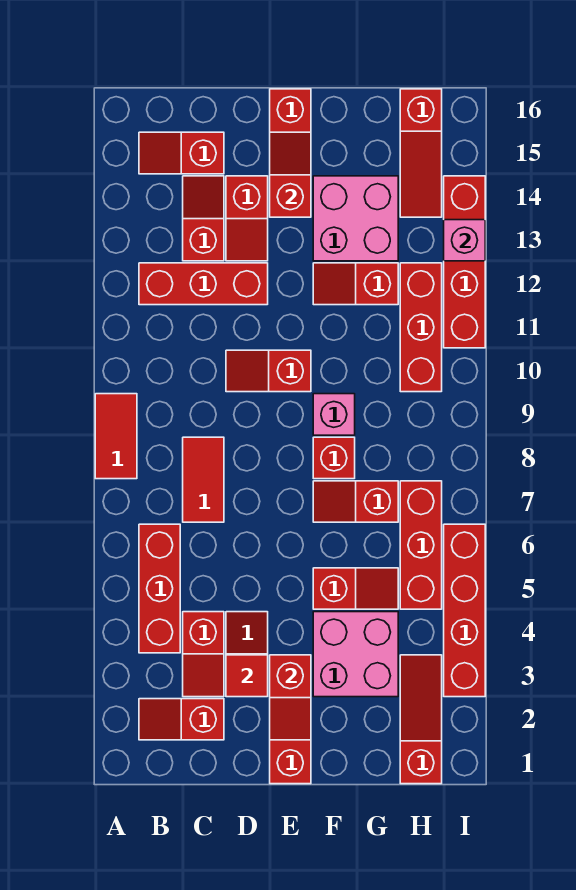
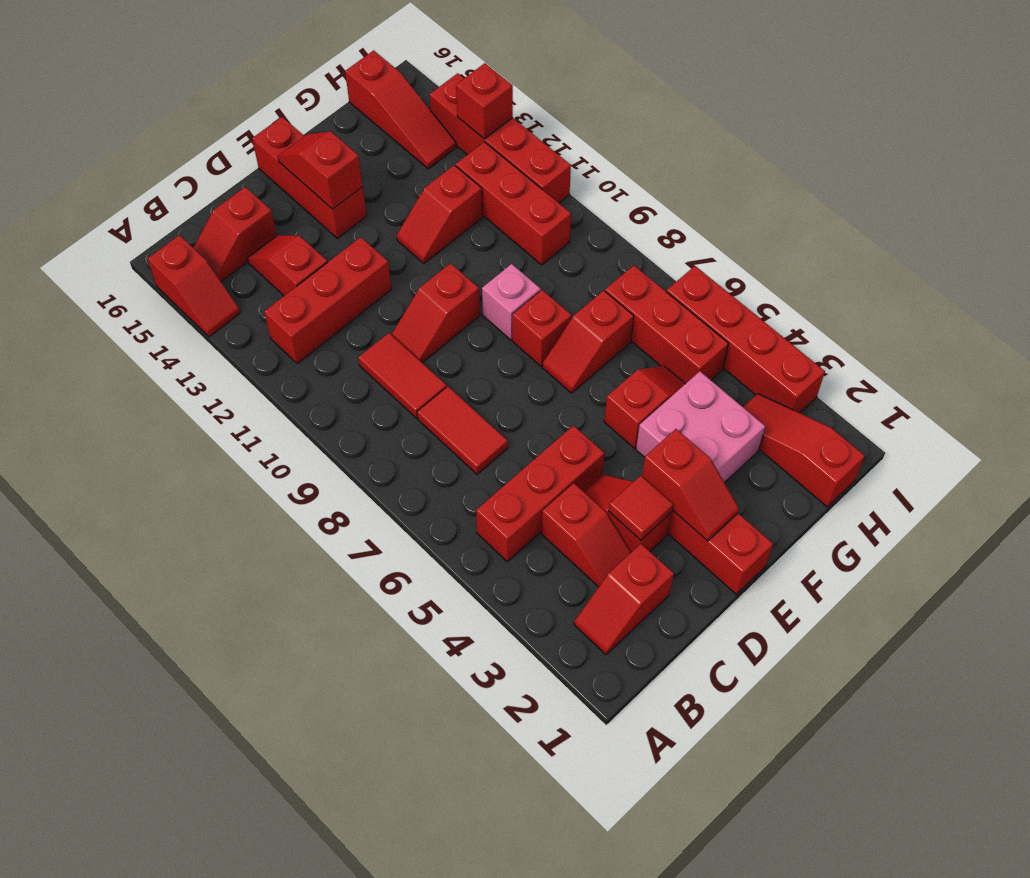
red tile A8:A9 level 1 -> red tile C9:C10 level 1
red brick B4:B6 level 1 -> red brick B5:D5 level 1
red slope D13:D14 level 1 top 14 -> red slope A14:A15 level 1 top 15
pink brick F13:G14 level 1 -> none
pink brick I13 level 2 -> red brick I13 level 2

